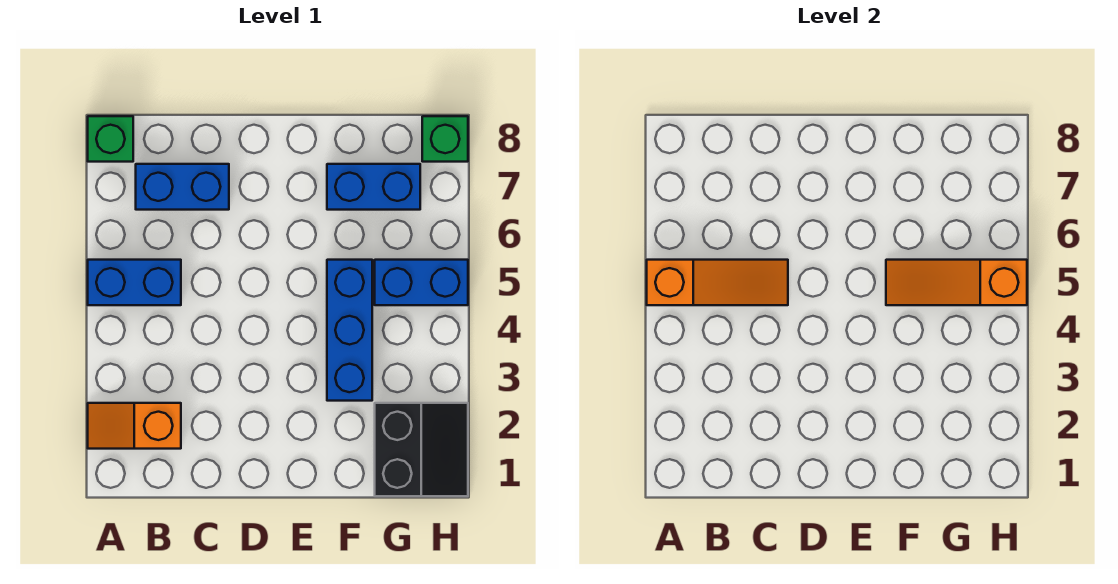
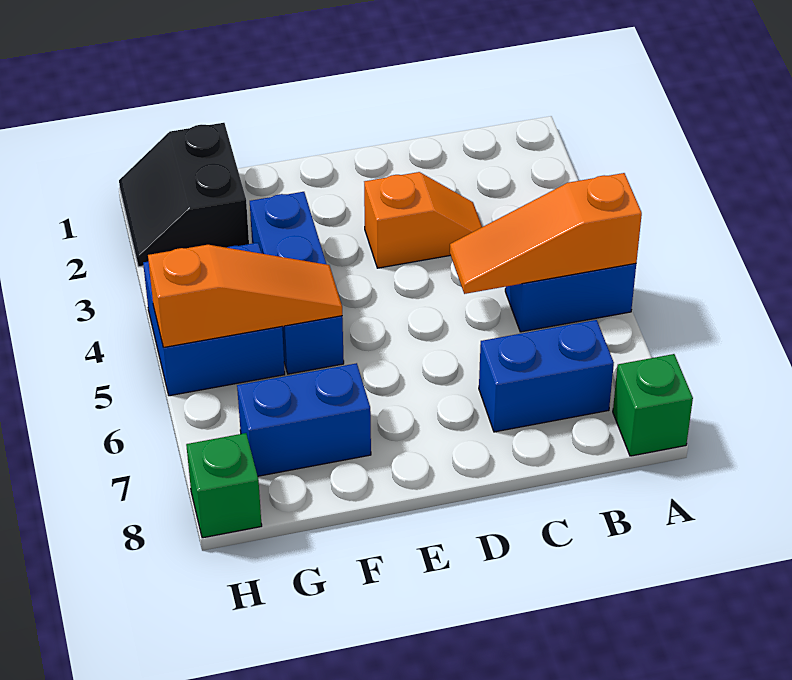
orange slope A2:B2 level 1 top B -> orange slope C3:D3 level 1 top D
blue brick G5:H5 level 1 -> blue brick G4:H5 level 1

